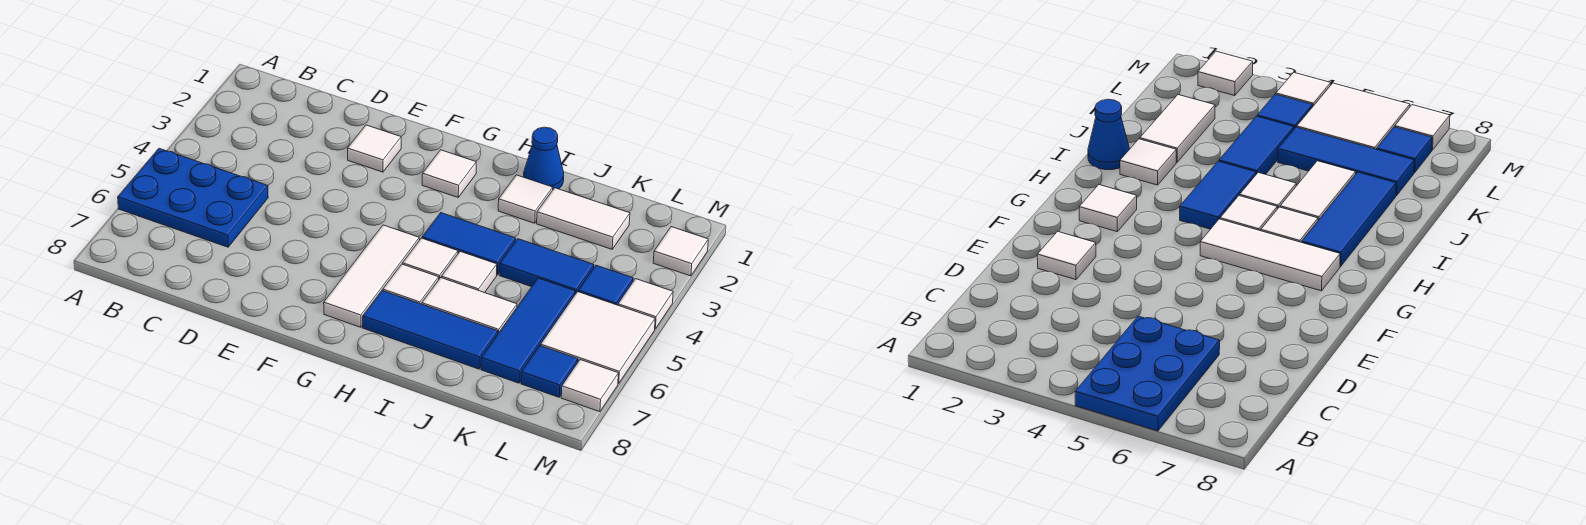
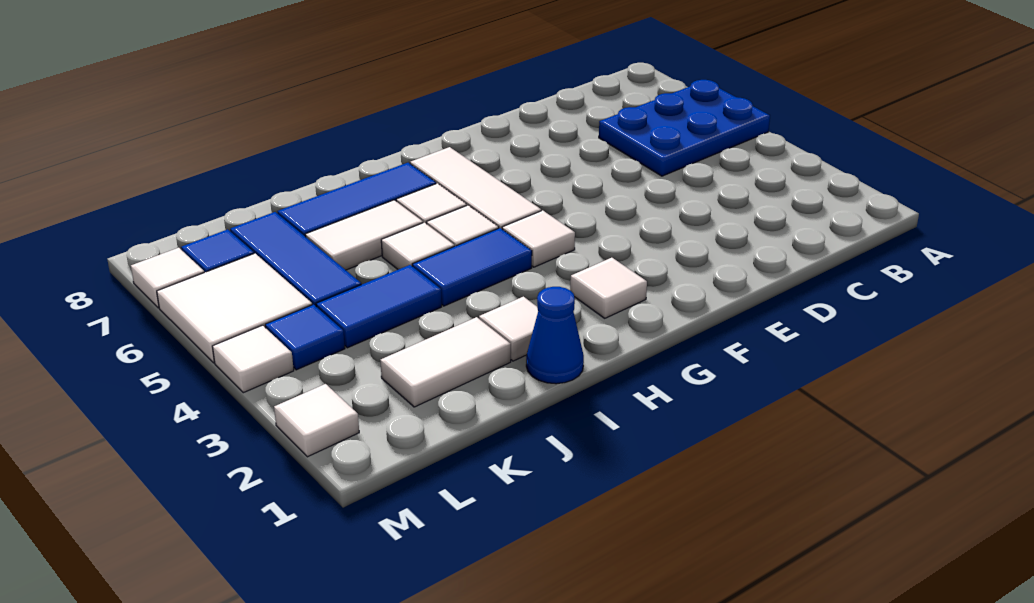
white tile E2 level 1 -> white tile G4 level 1

